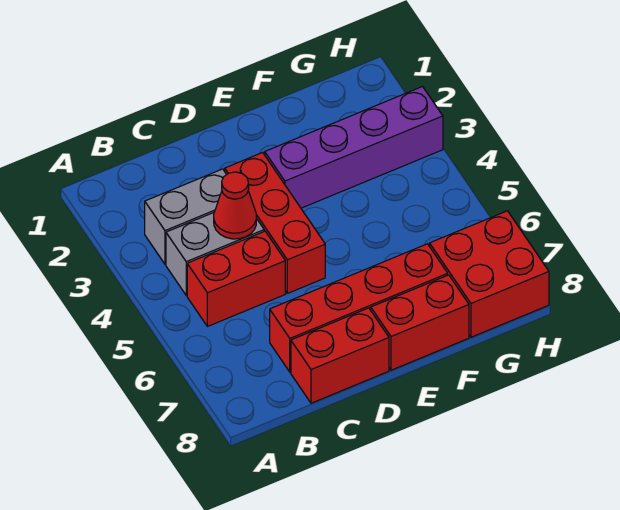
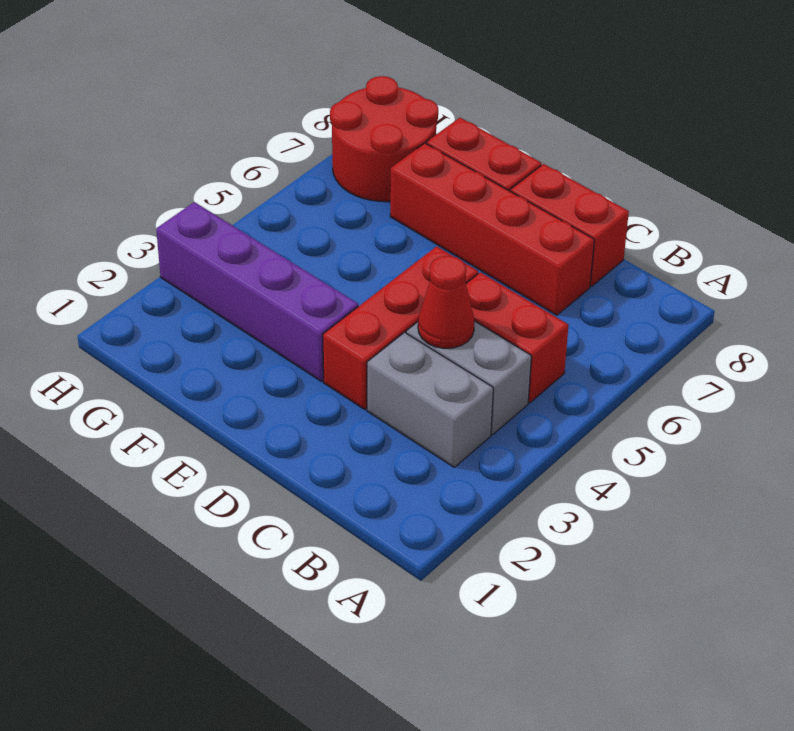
red brick G7:H8 level 1 -> red round brick G7:H8 level 1

